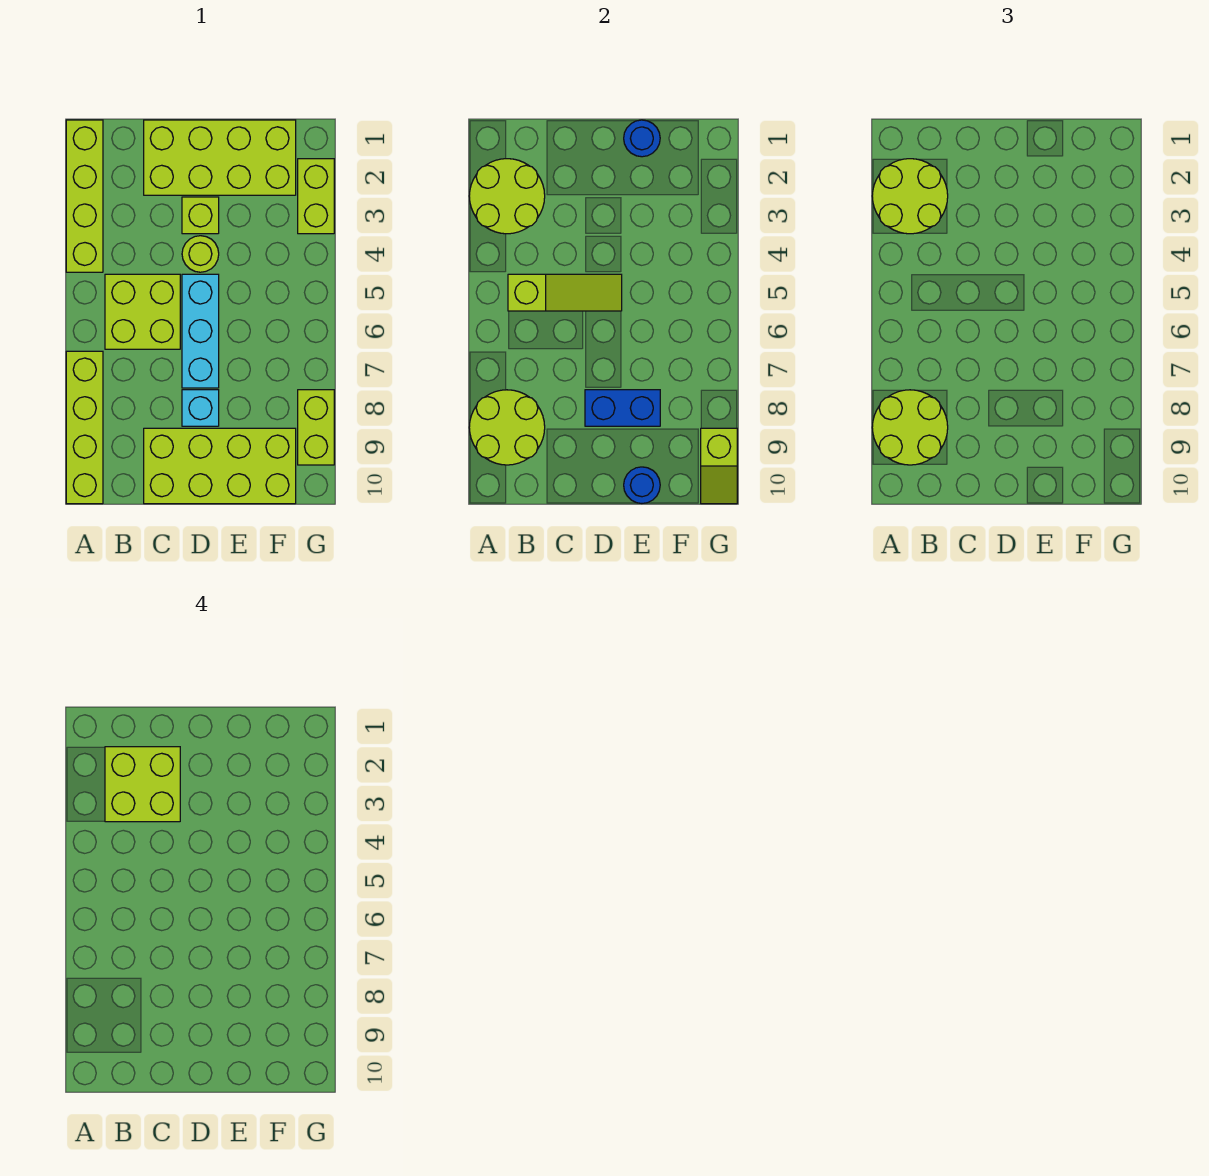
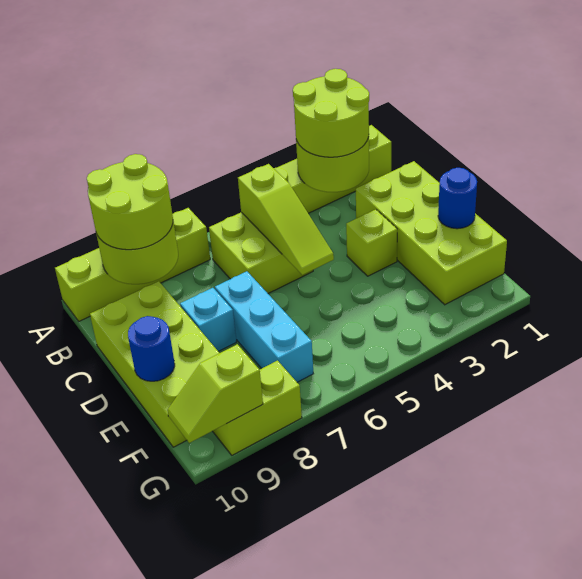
lime brick B2:C3 level 4 -> none
lime round brick D4 level 1 -> none
cyan brick D5:D7 level 1 -> cyan brick D7:F7 level 1
blue brick D8:E8 level 2 -> none
lime brick G2:G3 level 1 -> none

